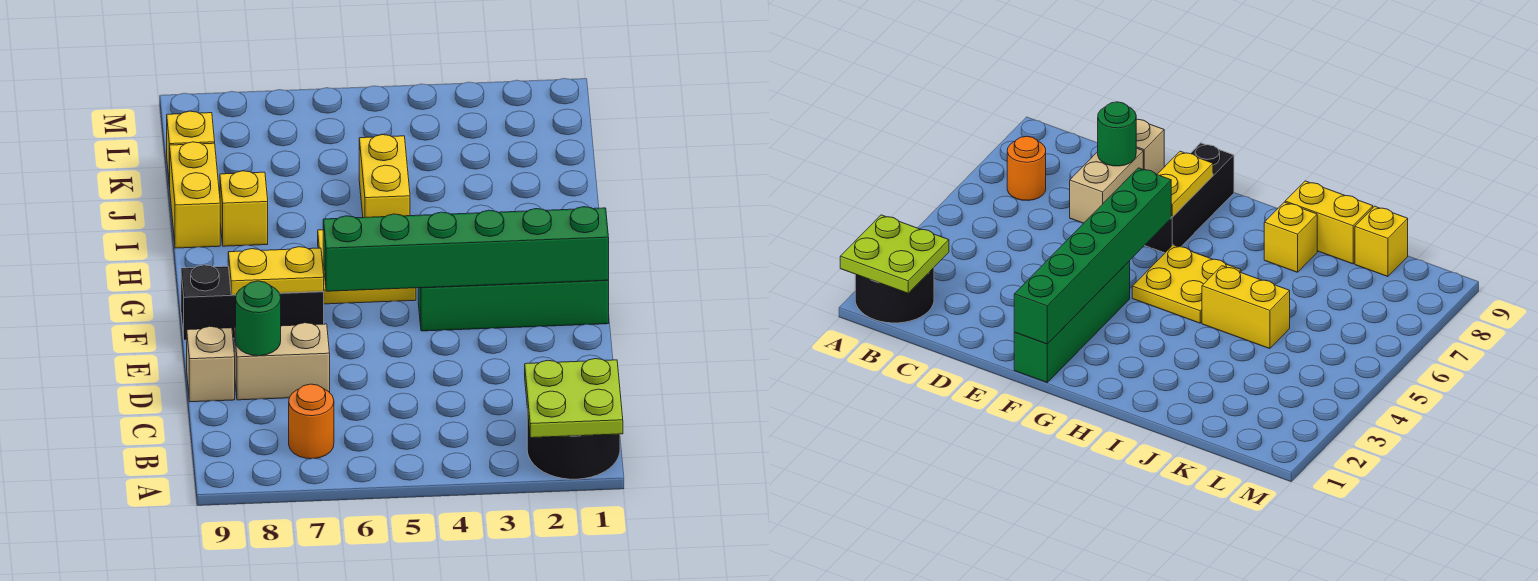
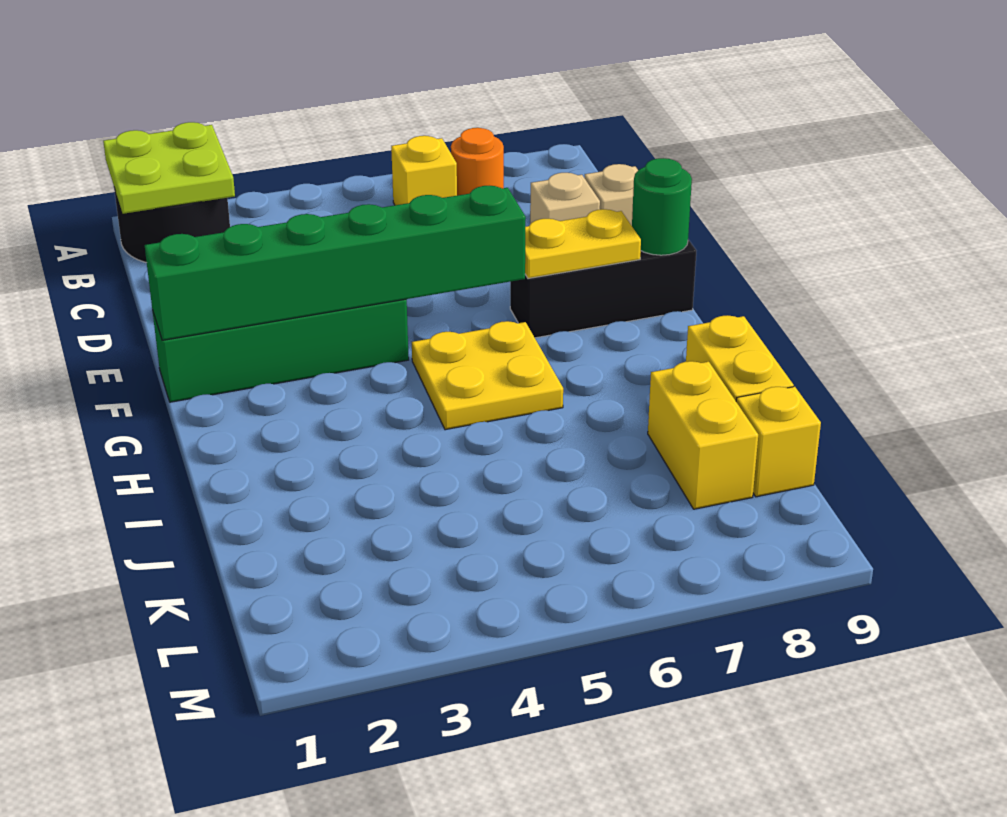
tan brick D7:D8 level 1 -> tan brick D8 level 1
green round brick D8 level 2 -> green round brick F9 level 2
yellow brick I5:J5 level 1 -> yellow brick J8:K8 level 1
yellow brick I8 level 1 -> yellow brick B6 level 1

